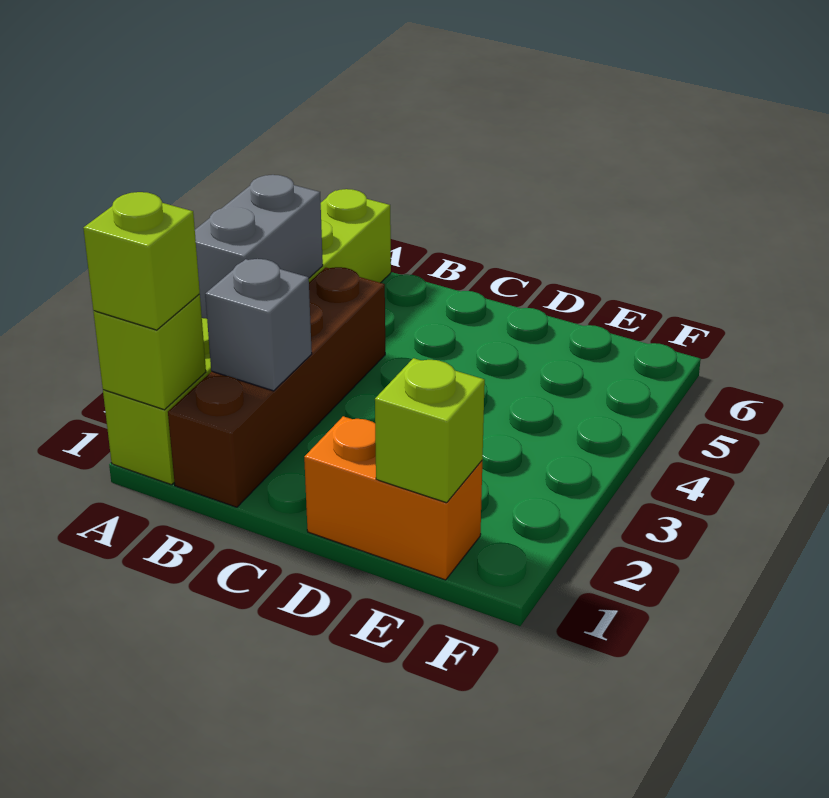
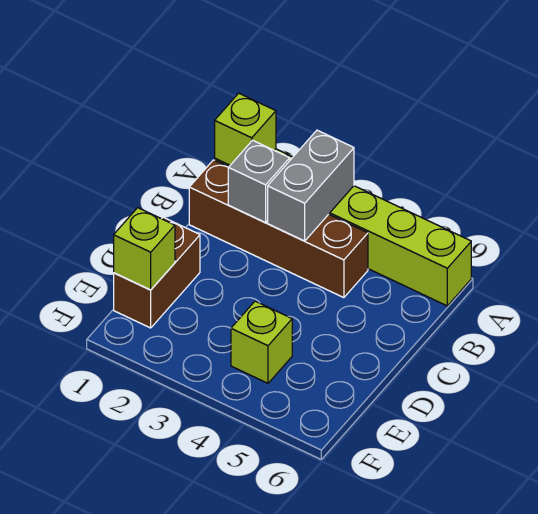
lime brick A1 level 3 -> lime brick E4 level 1
grey brick A3:A4 level 2 -> grey brick A3:B3 level 2
orange brick D1:E1 level 1 -> brown brick D1:E1 level 1

